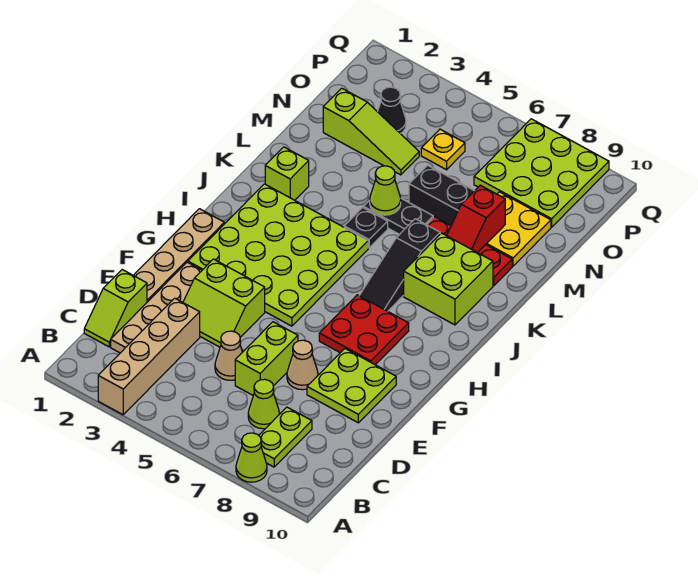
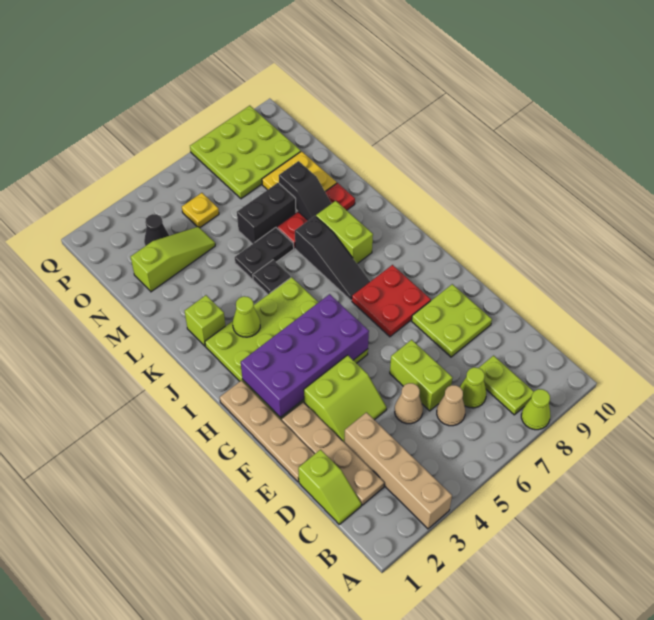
tan cone E7 level 1 -> tan cone C6 level 1
none -> purple brick G2:H5 level 2
lime brick J8:K9 level 1 -> lime brick J8:K8 level 1
lime cone L5 level 2 -> lime cone J3 level 2
red slope L8:M8 level 2 top M -> black slope L8:M8 level 2 top M

